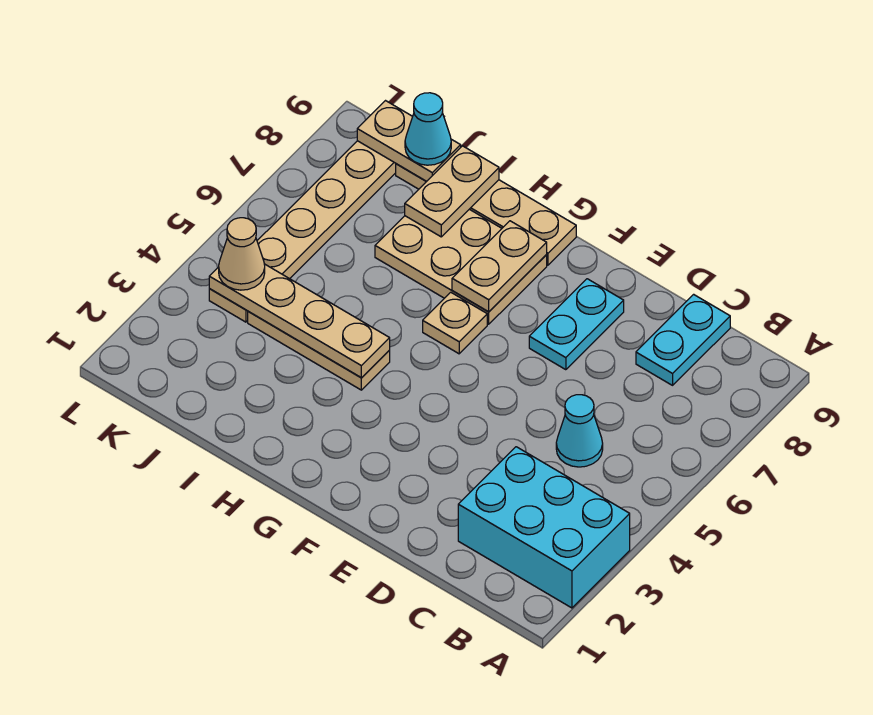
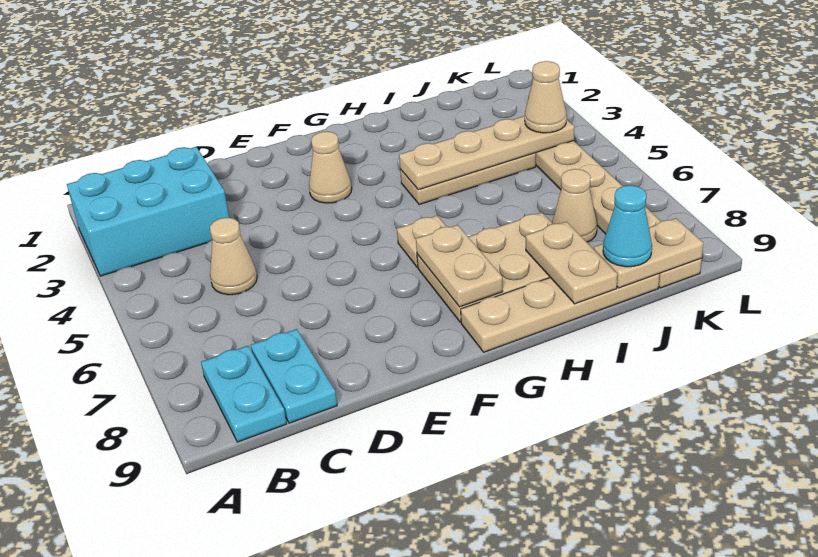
cyan cone C5 level 1 -> tan cone C5 level 1
cyan plate E7:E8 level 1 -> cyan plate B8:B9 level 1
none -> tan cone F3 level 1
none -> tan cone J7 level 1

